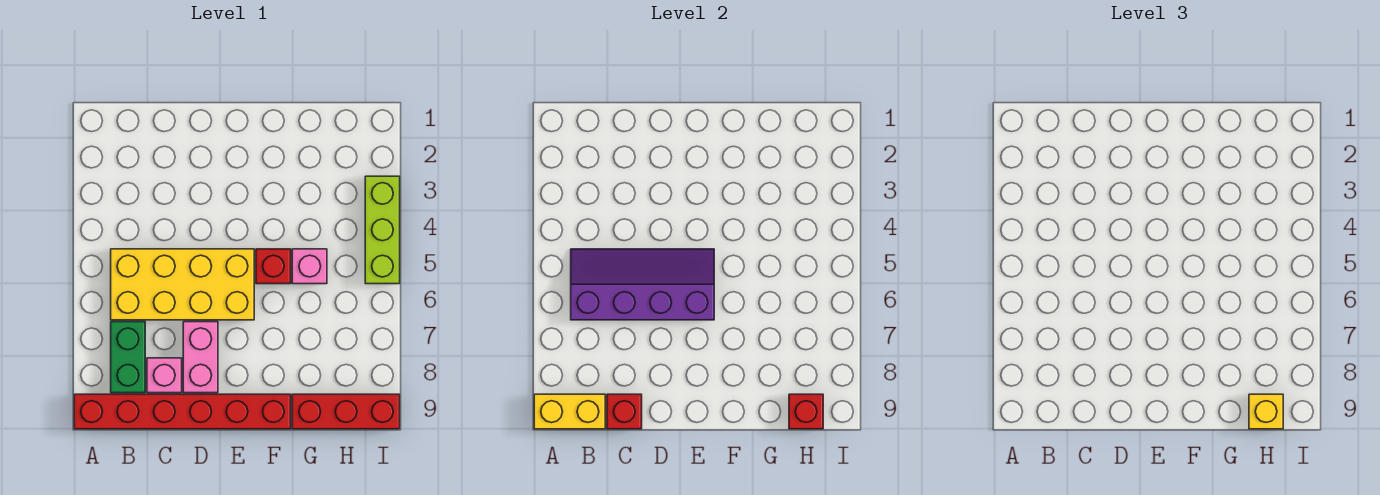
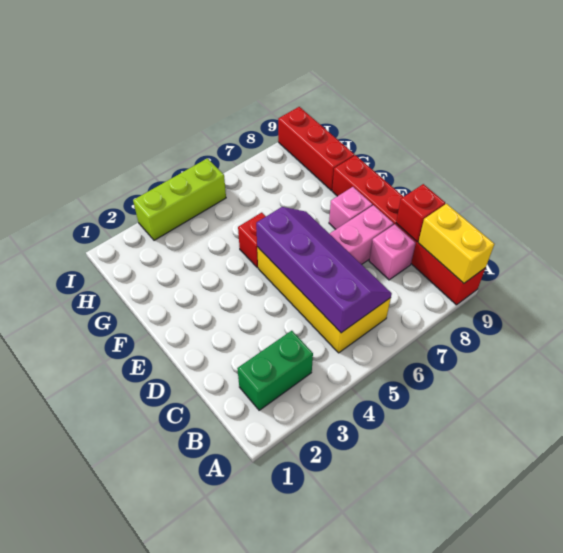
purple slope B5:E6 level 2 top 6 -> purple slope B5:E6 level 2 top 5
green brick B7:B8 level 1 -> green brick B2:B3 level 1
pink brick G5 level 1 -> pink brick E8 level 1
red brick H9 level 2 -> none
yellow brick H9 level 3 -> none

